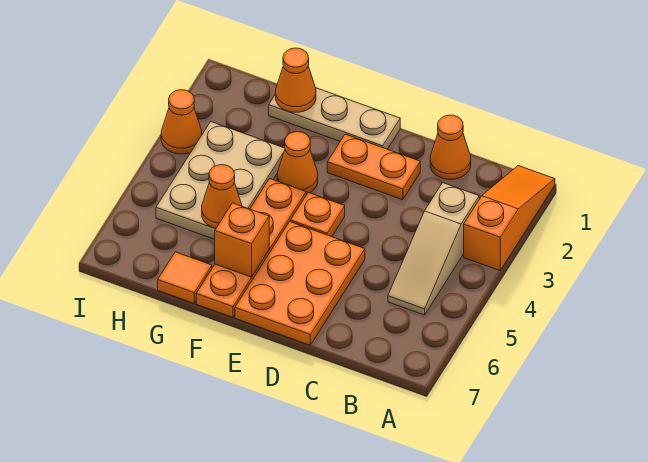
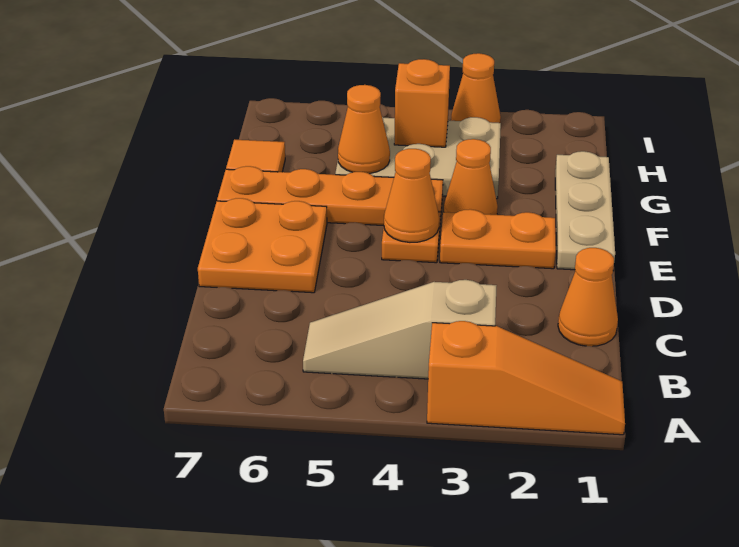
orange plate D2:E2 level 1 -> orange plate E2:E3 level 1
orange plate D5:E7 level 1 -> orange plate D6:E7 level 1
orange brick F6 level 2 -> orange brick H4 level 2
orange cone G1 level 2 -> orange cone E4 level 2

